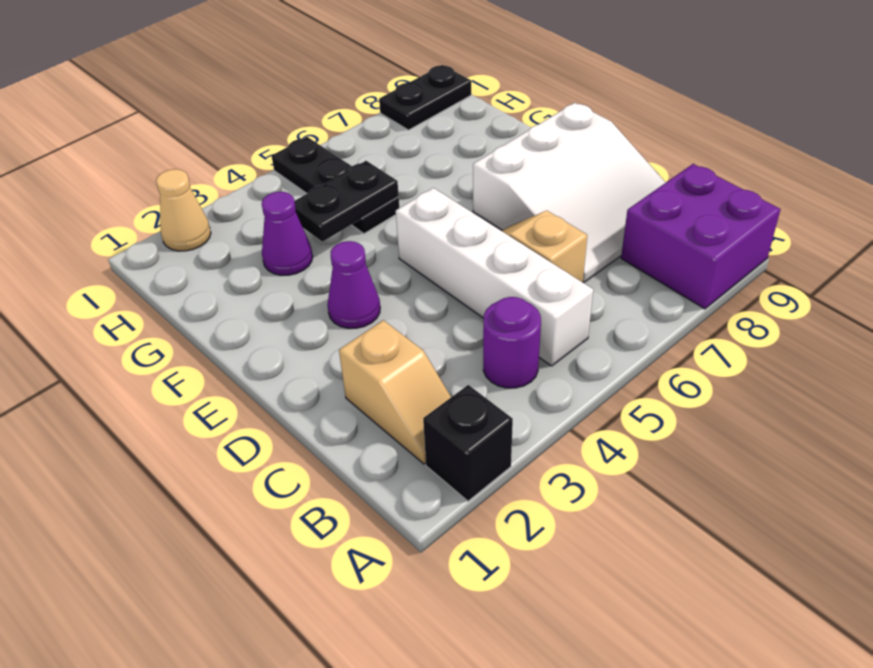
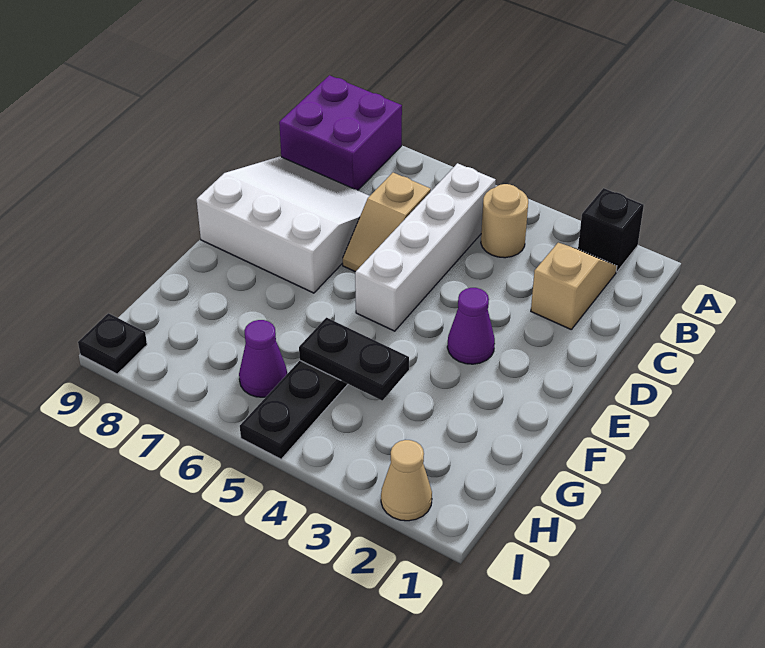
purple round brick B4 level 1 -> tan round brick B4 level 1
purple cone G3 level 1 -> purple cone H6 level 1
black plate I8:I9 level 1 -> black plate I9 level 1

